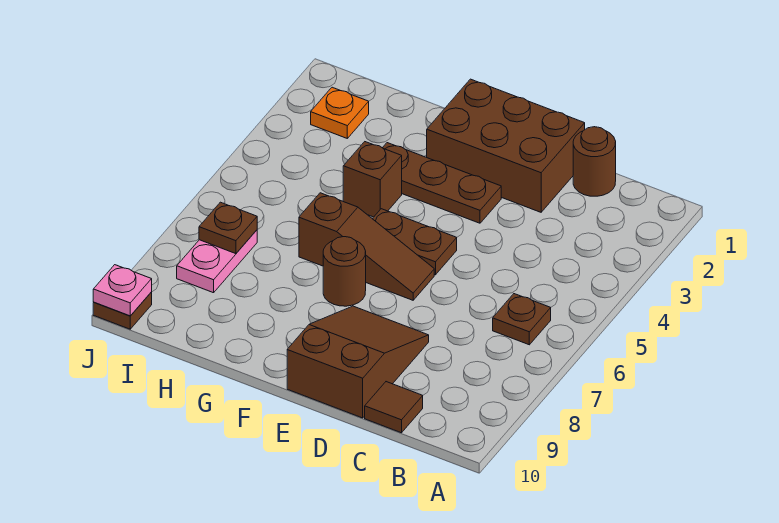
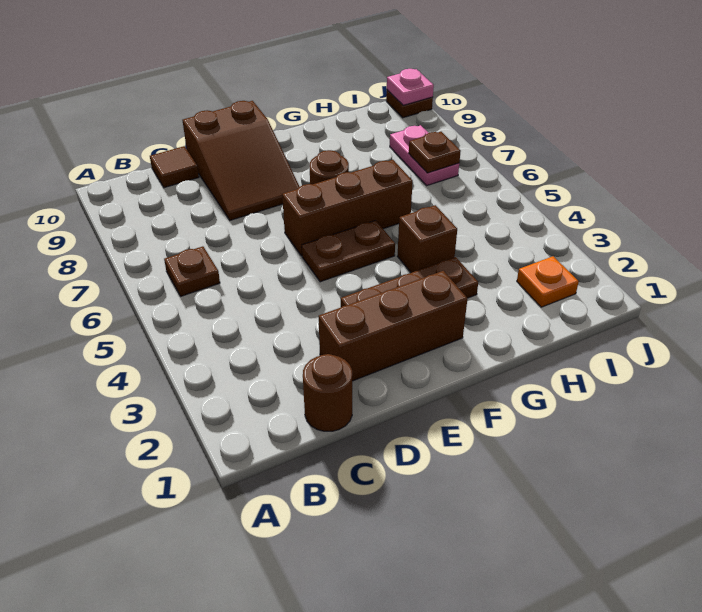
brown brick D1:F2 level 1 -> brown brick D2:F2 level 1
brown slope E6:G6 level 1 top G -> brown brick E6:G6 level 1

